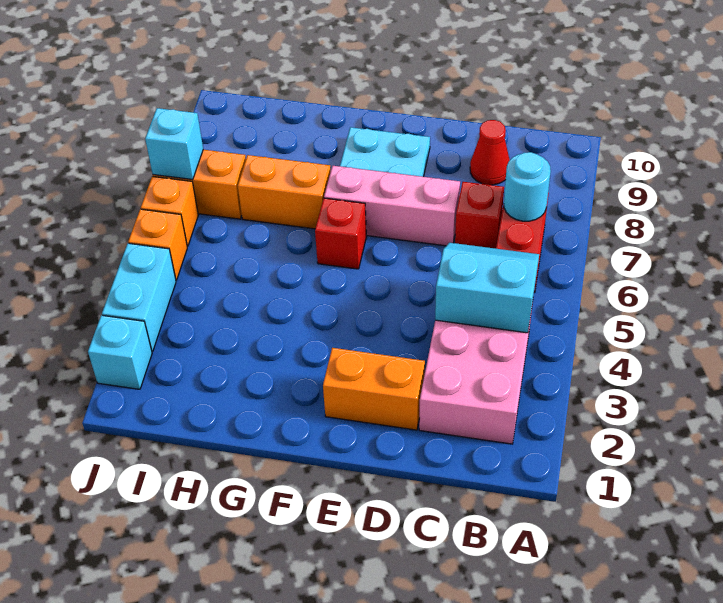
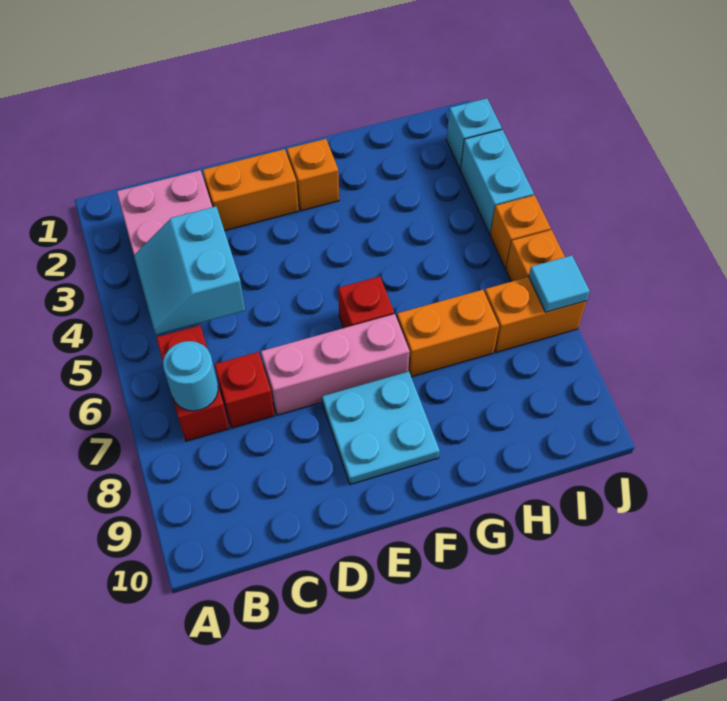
cyan slope B4:C5 level 2 top 4 -> cyan slope B4:C5 level 2 top C
red cone C9 level 1 -> none
none -> orange brick F2 level 1
cyan brick J7 level 2 -> cyan tile J7 level 2

